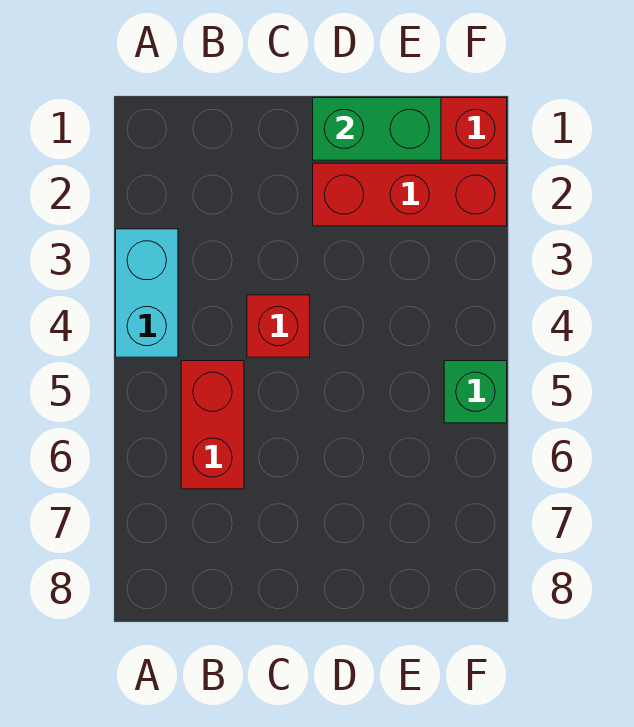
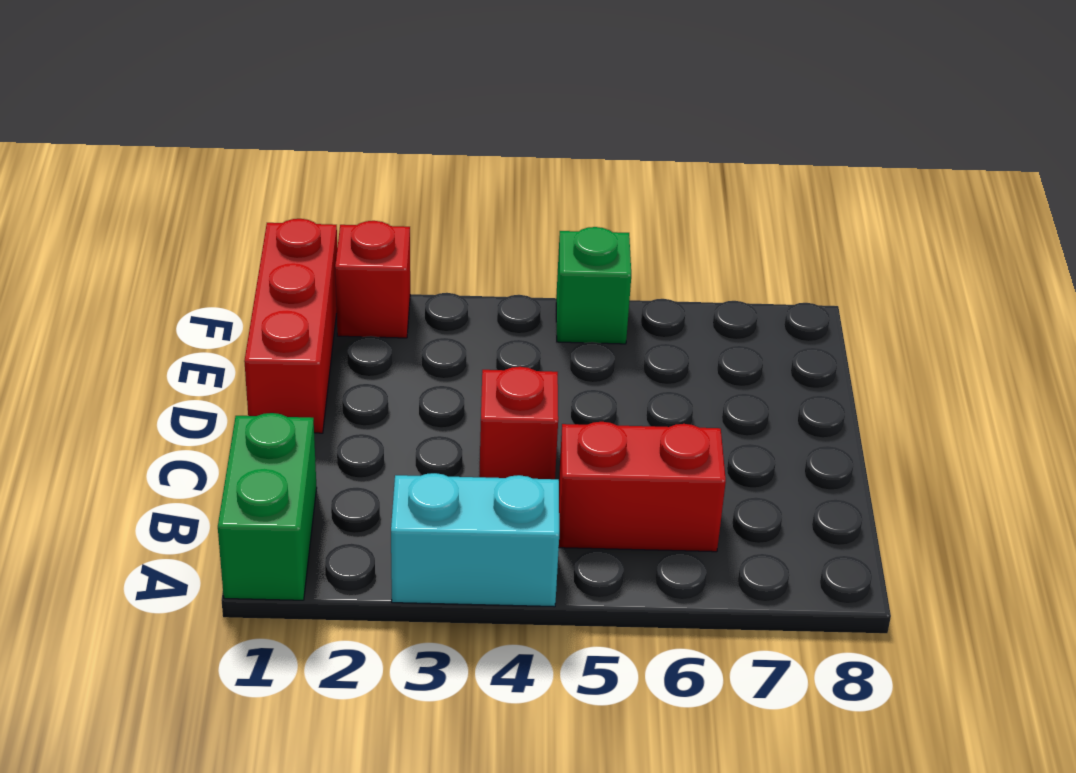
green brick D1:E1 level 2 -> green brick A1:B1 level 1
red brick D2:F2 level 1 -> red brick F2 level 1

